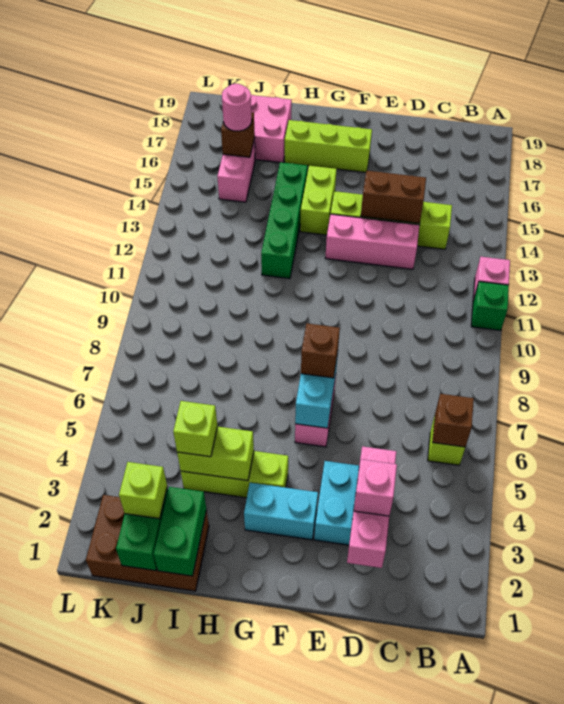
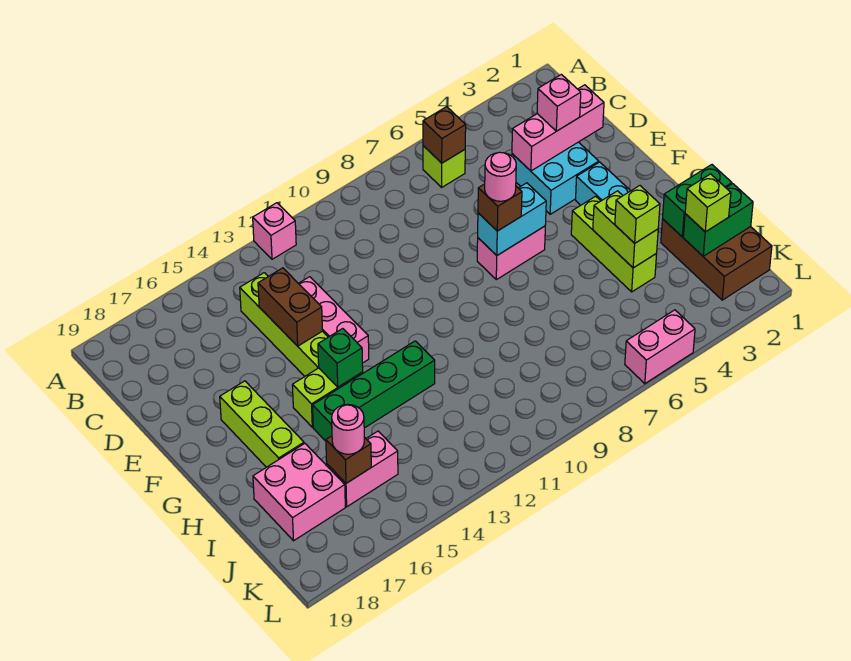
green brick A11 level 1 -> green brick G14 level 2
none -> pink round brick F7 level 4
none -> pink brick L5:L6 level 1

